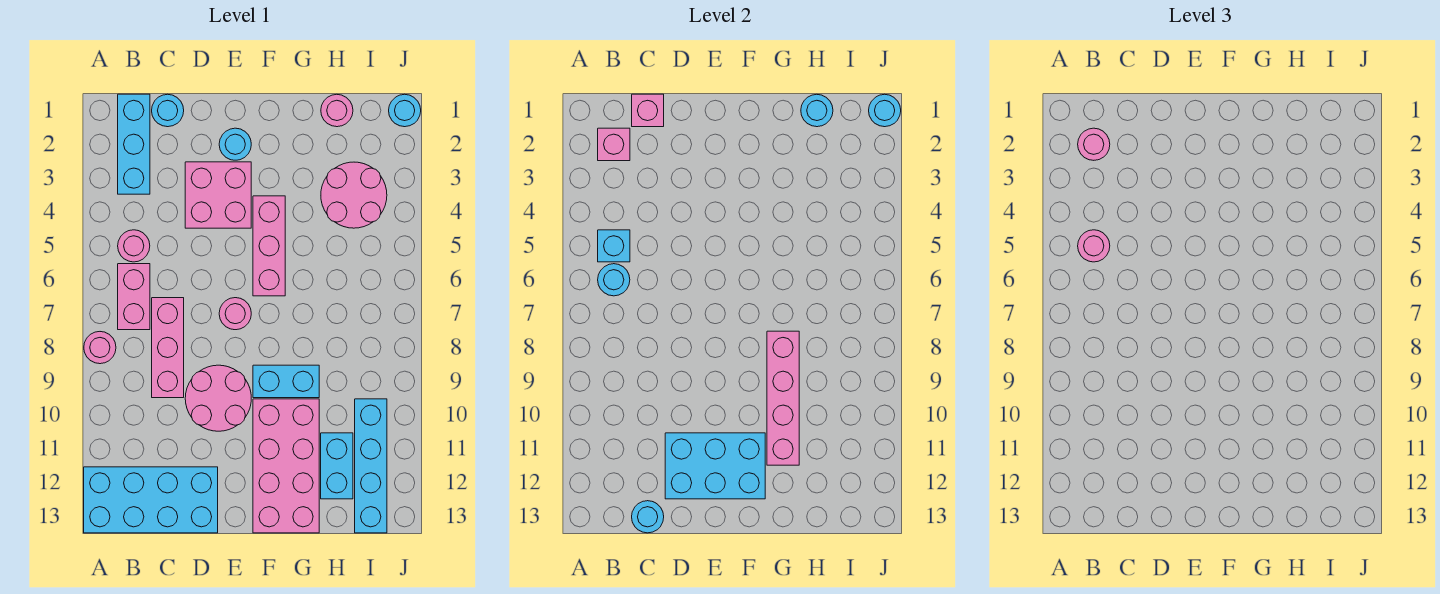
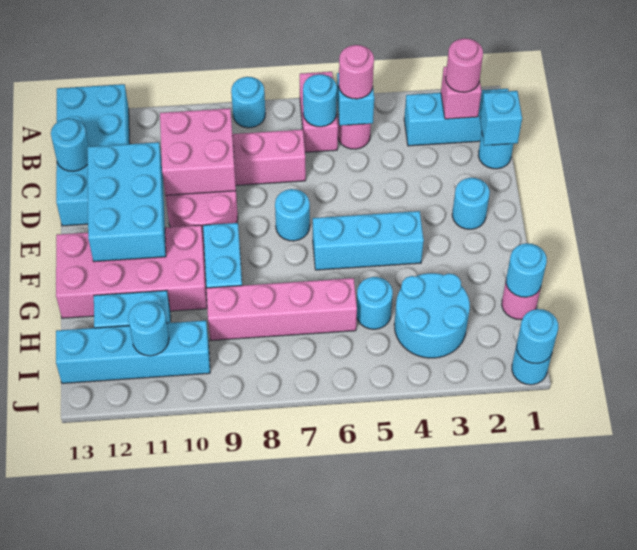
pink round brick A8 level 1 -> cyan round brick A8 level 1
pink brick B6:B7 level 1 -> pink brick A6:B6 level 1
pink brick C1 level 2 -> cyan brick C1 level 2
pink brick D3:E4 level 1 -> pink brick C9:D10 level 2
pink round brick E7 level 1 -> cyan round brick E7 level 1
pink brick F4:F6 level 1 -> cyan brick F4:F6 level 1
pink brick G8:G11 level 2 -> pink brick H6:H9 level 1
pink round brick H3:I4 level 1 -> cyan round brick H3:I4 level 1
none -> cyan round brick H5 level 1
none -> cyan round brick I11 level 2

